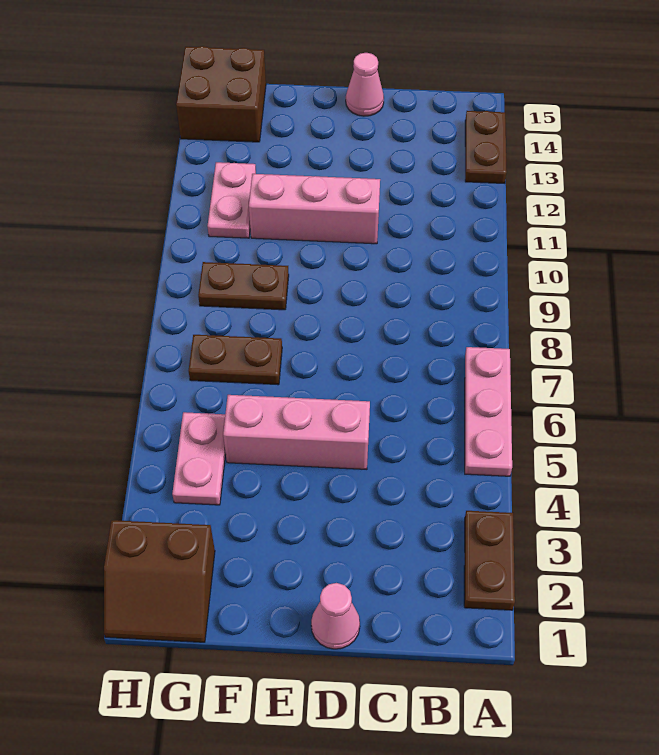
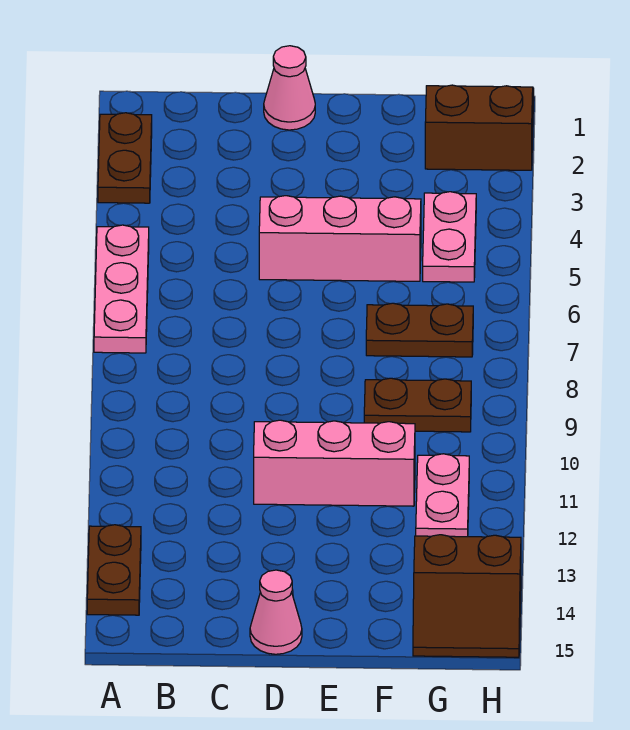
brown brick G14:H15 level 1 -> brown slope G14:H15 level 1 top 14

